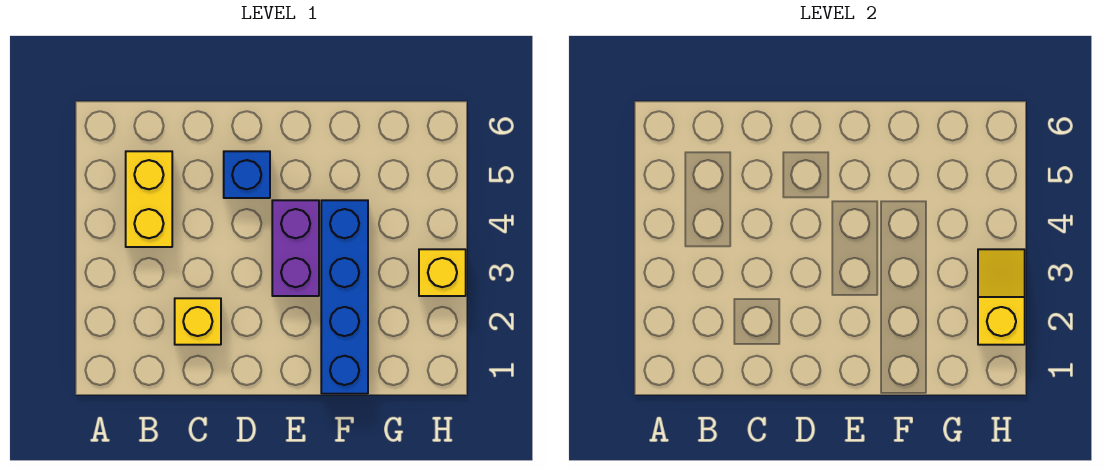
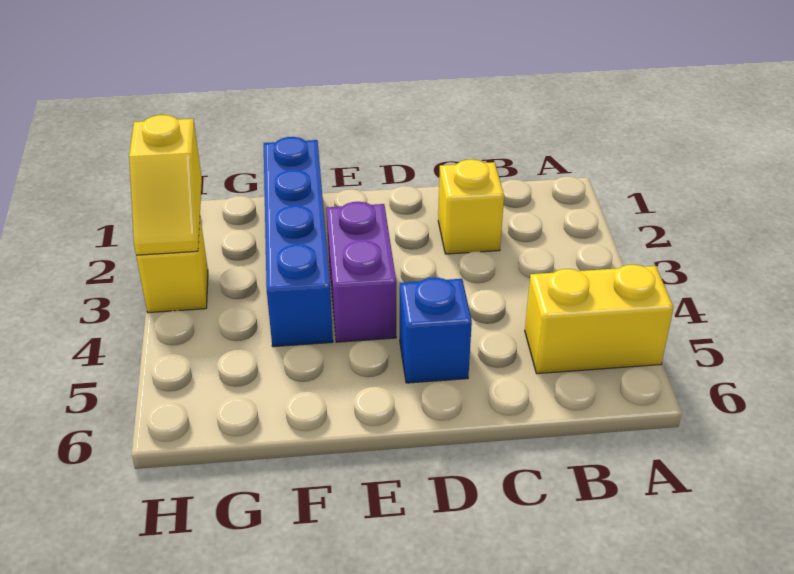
yellow brick B4:B5 level 1 -> yellow brick A5:B5 level 1

